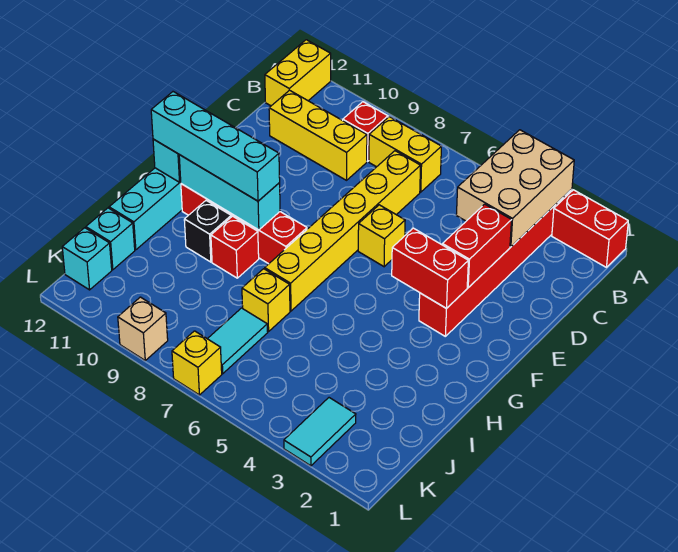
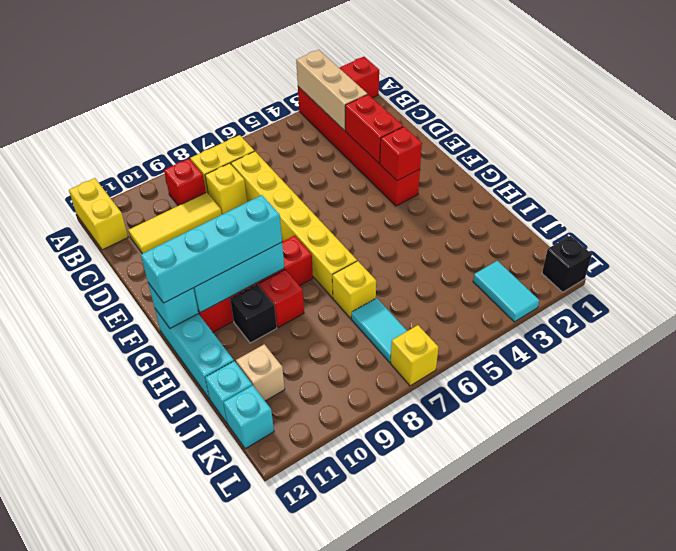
tan brick A3:C4 level 2 -> tan brick A3:C3 level 2
yellow brick C9:C11 level 1 -> yellow tile C9:C11 level 1
yellow brick E6 level 1 -> yellow brick C8 level 1
red brick F3:F4 level 2 -> red brick F3 level 2
none -> black brick L1 level 1
tan brick L9 level 1 -> tan brick J11 level 1

